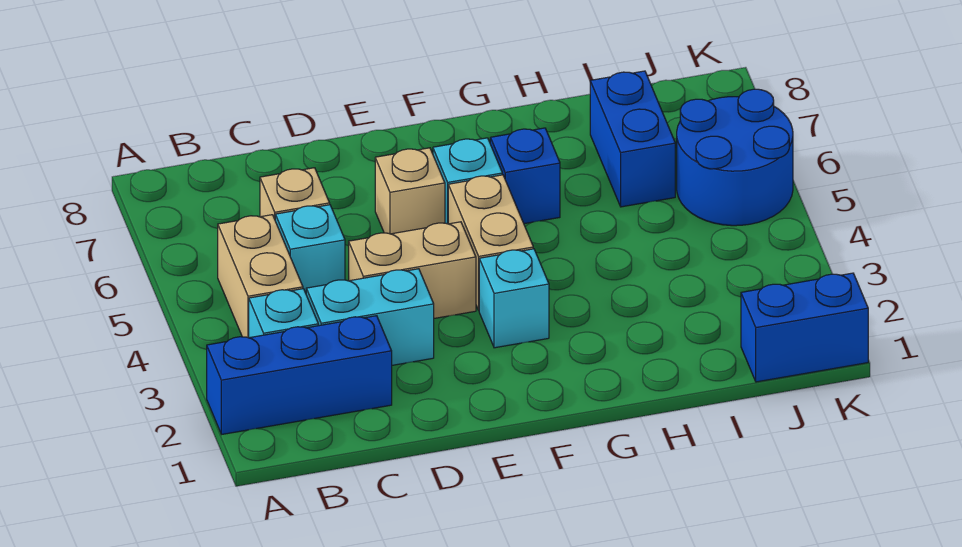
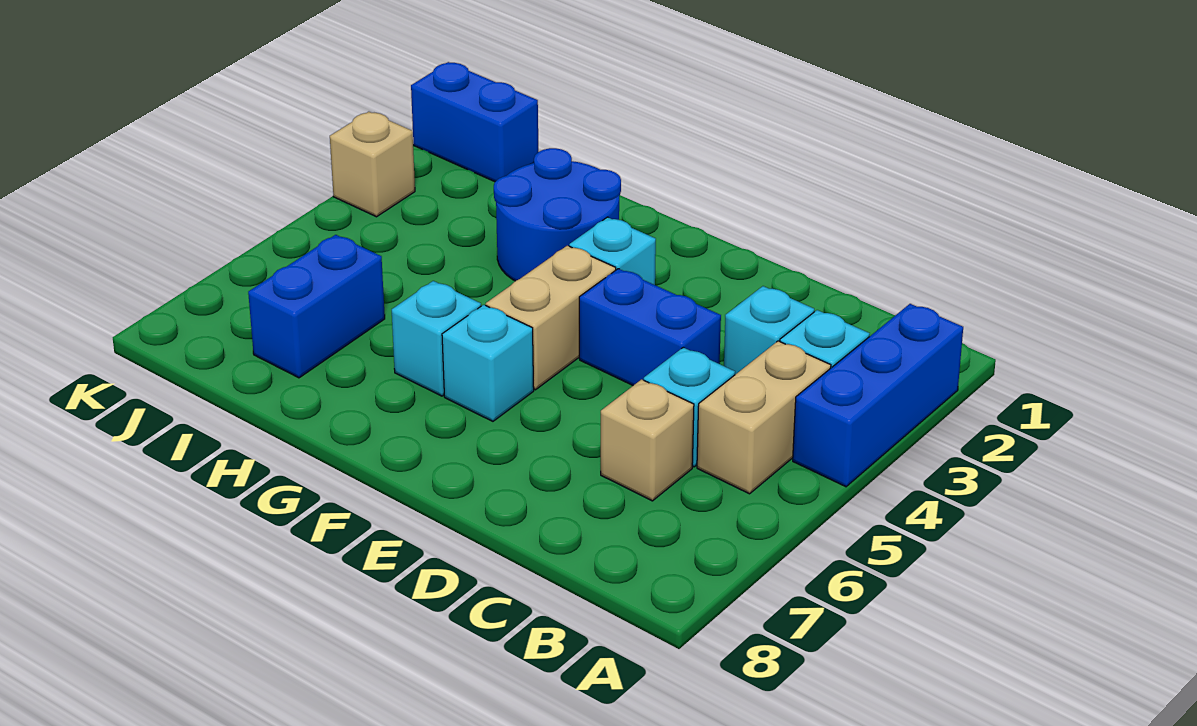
blue brick A2:C2 level 1 -> blue brick A2:A4 level 1
cyan brick C3:D3 level 1 -> cyan brick C3 level 1
tan brick D4:E4 level 1 -> blue brick D4:E4 level 1
tan brick E6 level 1 -> tan brick K3 level 1
blue brick G6 level 1 -> cyan brick G6 level 1
blue round brick J5:K6 level 1 -> blue round brick G2:H3 level 1

